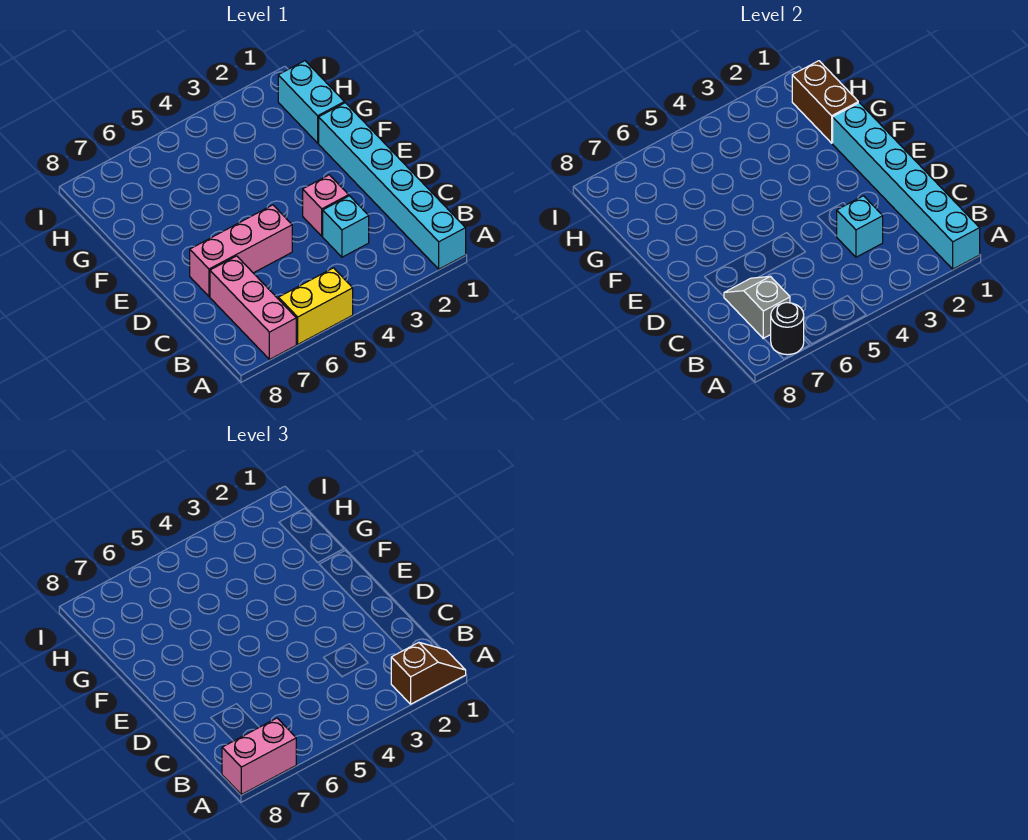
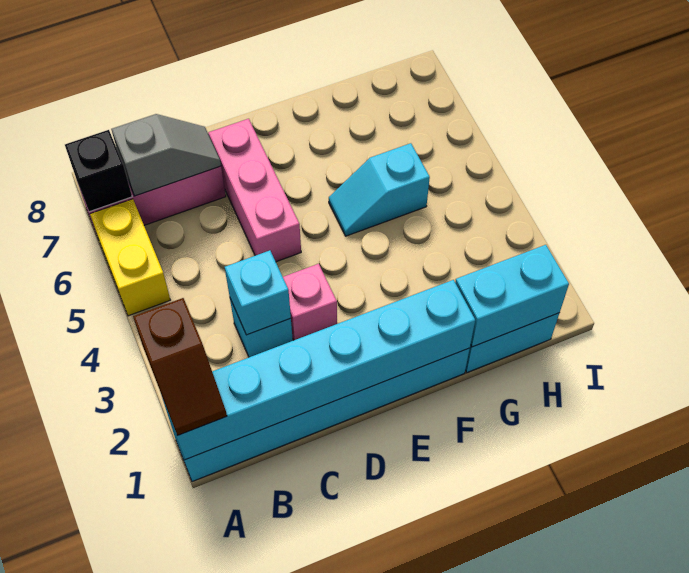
black round brick A7 level 2 -> black brick A7 level 2
pink brick A7:A8 level 3 -> none
none -> cyan slope F5:G5 level 1 top G
brown brick G1:H1 level 2 -> cyan brick G1:H1 level 2

